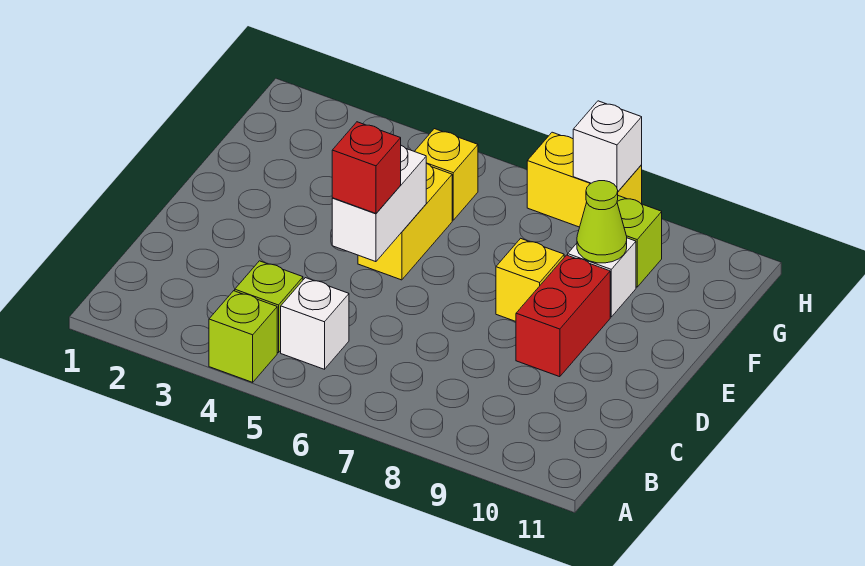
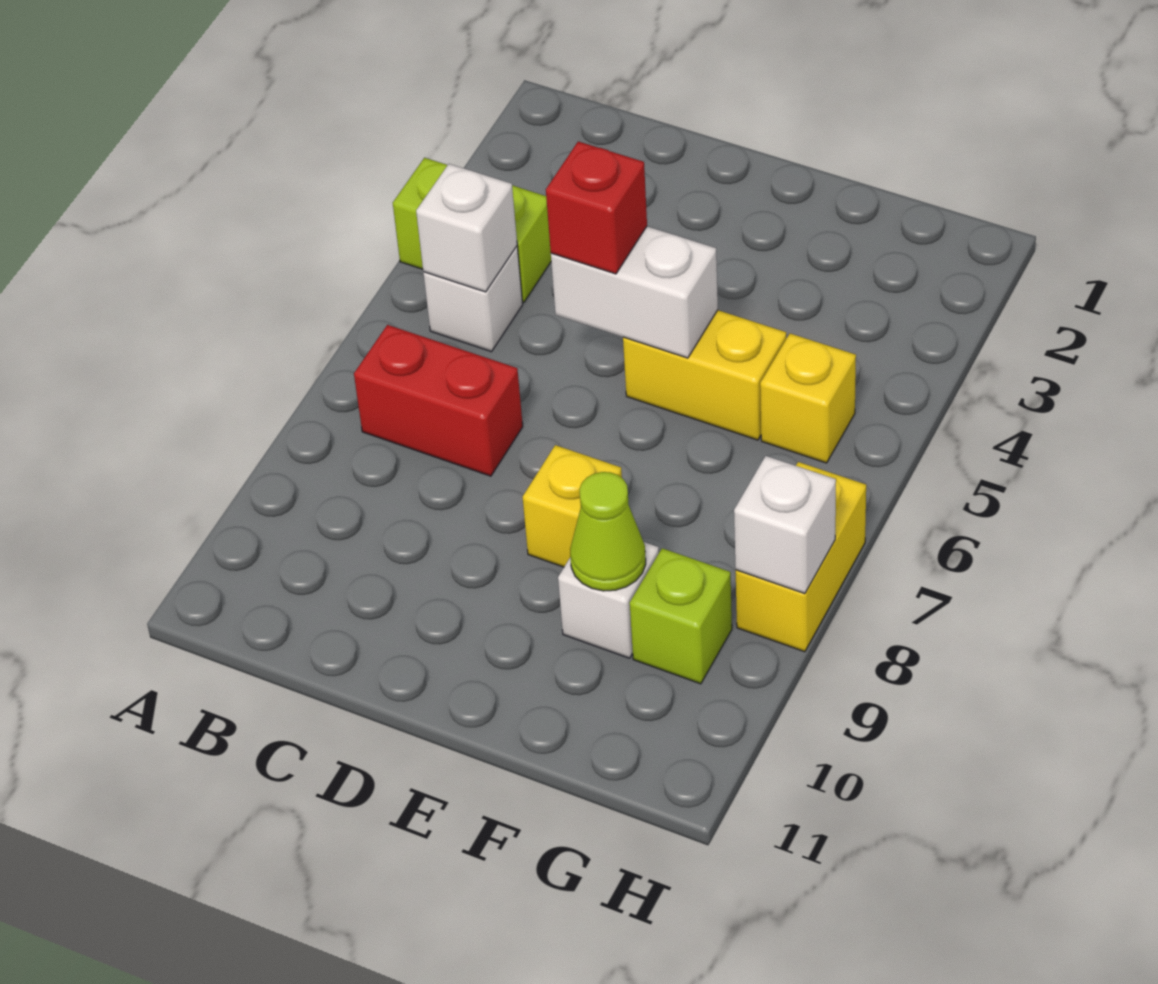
none -> white brick B5 level 2
red brick D9:E9 level 1 -> red brick B7:C7 level 1

